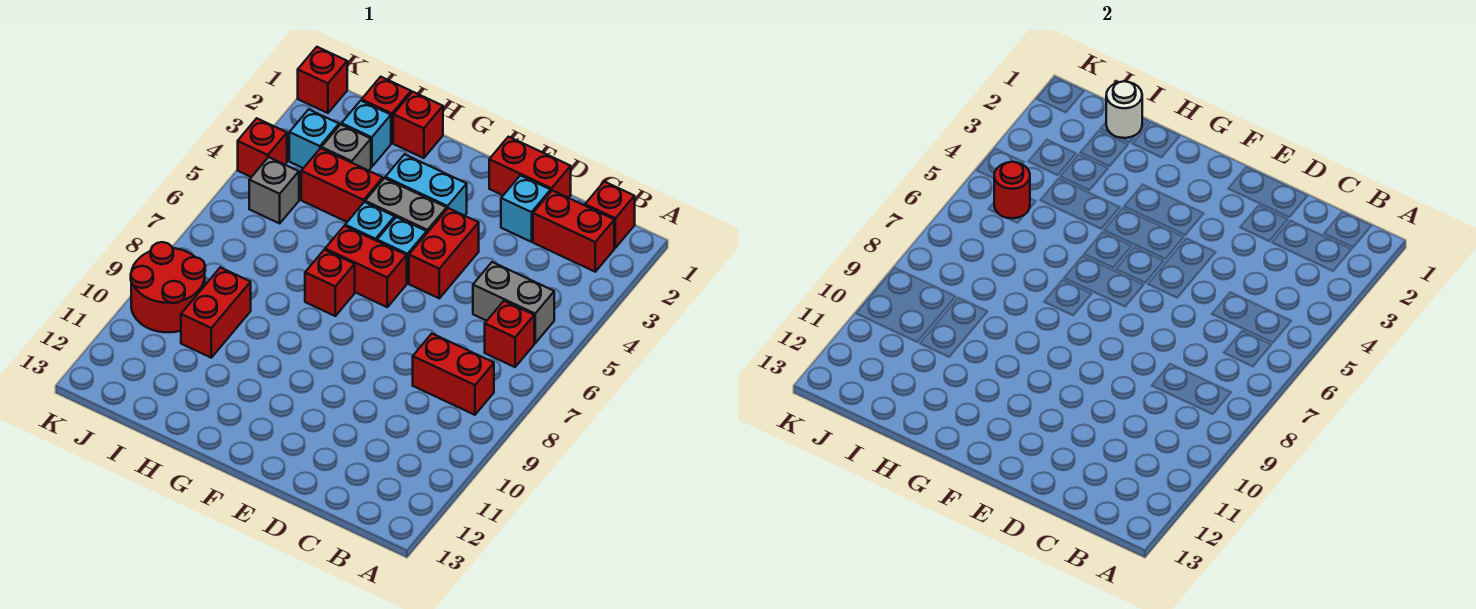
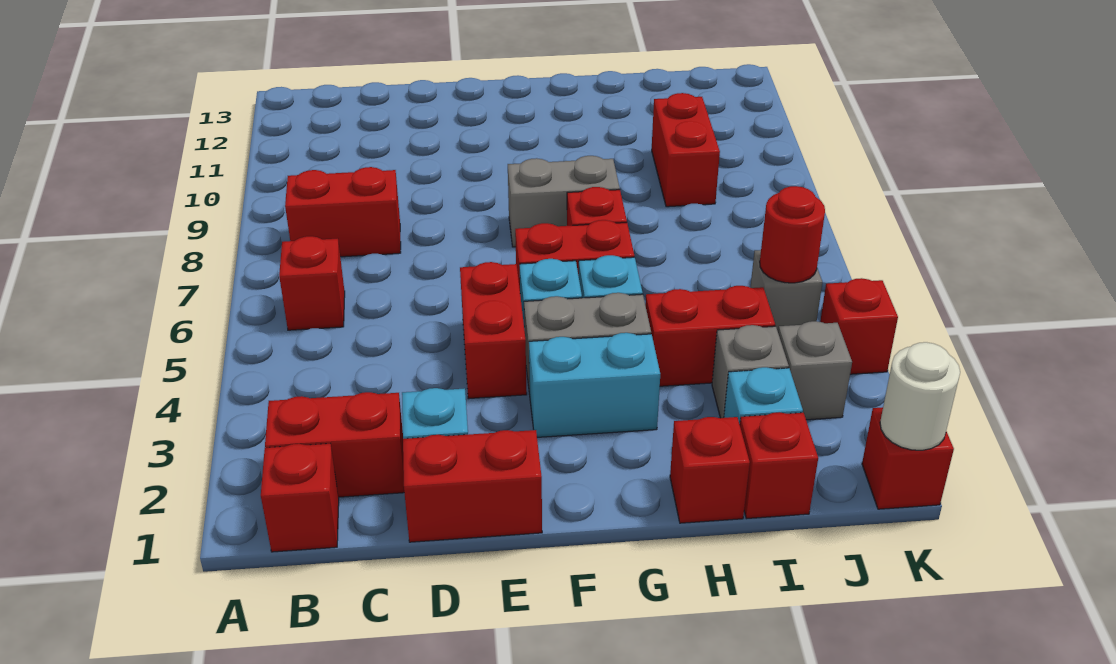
grey brick B5:C5 level 1 -> grey brick F8:G8 level 1
white round brick I1 level 2 -> white round brick K1 level 2
cyan brick J3 level 1 -> grey brick J3 level 1
red round brick J9:K10 level 1 -> none

